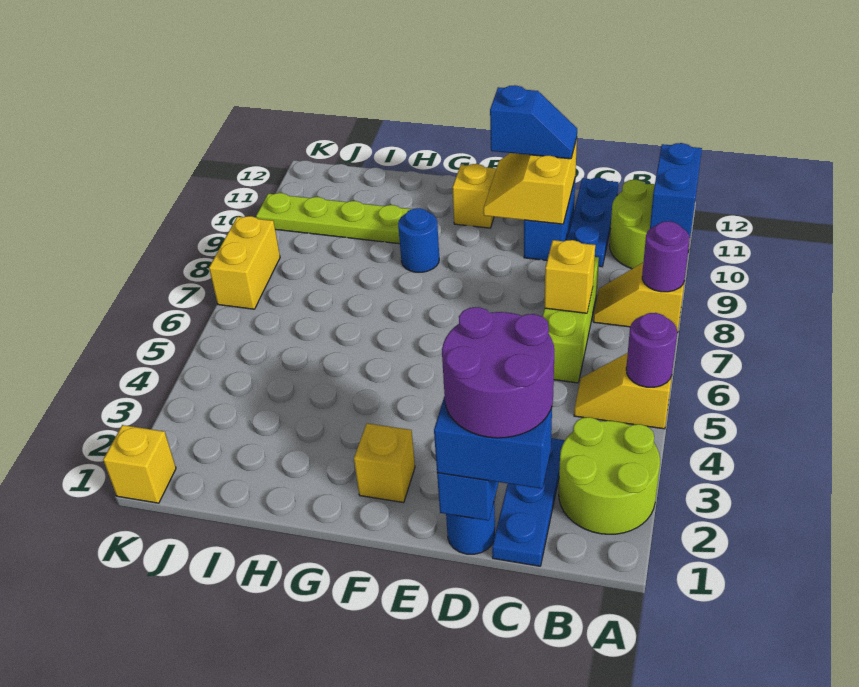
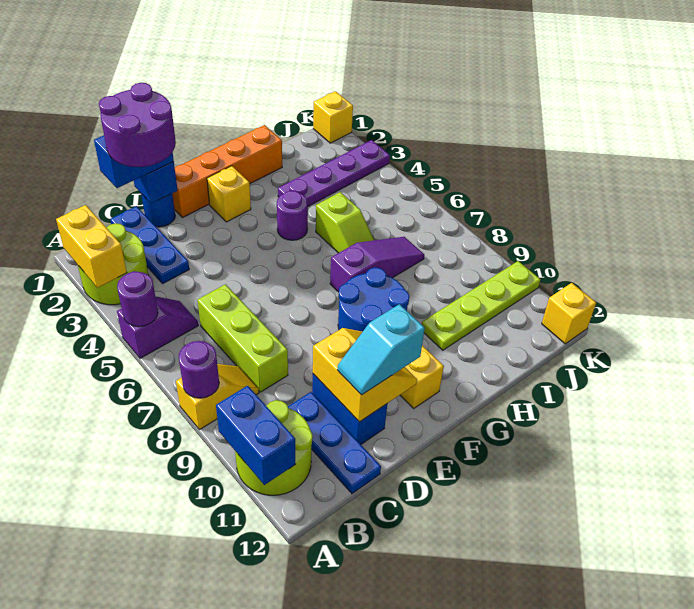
yellow slope A5:B5 level 1 top A -> purple slope A5:B5 level 1 top A
yellow brick C7 level 2 -> yellow brick K12 level 1
blue slope D11:E11 level 3 top E -> cyan slope D11:E11 level 3 top E
none -> orange brick E1:H1 level 1
none -> purple round brick G4 level 1
none -> purple slope G7:I7 level 1 top G
blue round brick G9 level 1 -> blue round brick F8:G9 level 1
none -> purple plate H3:K3 level 1
none -> lime slope H5:H6 level 1 top 5
yellow brick K7:K8 level 1 -> yellow brick A2:A3 level 2

